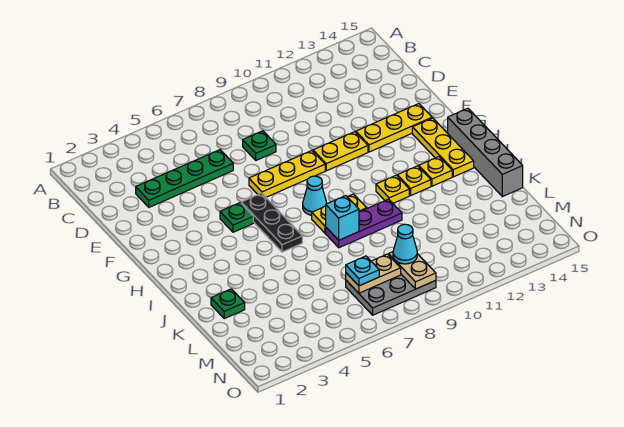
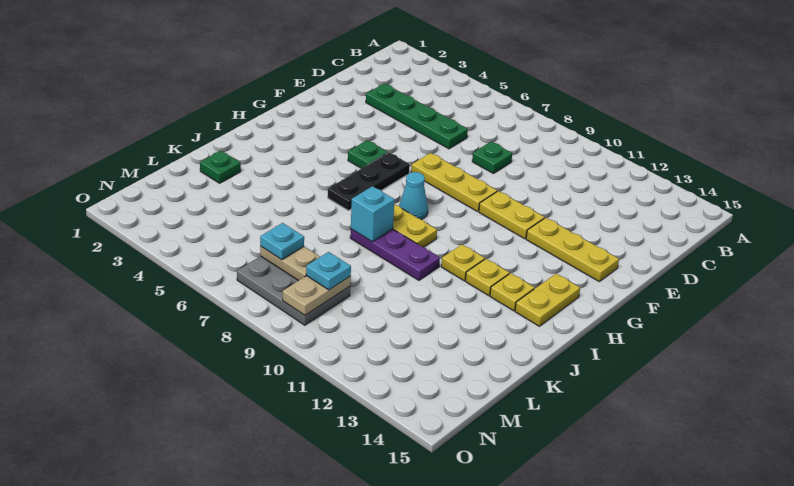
yellow plate G14:I14 level 1 -> yellow plate H14:I14 level 1
grey brick H15:K15 level 1 -> none
cyan cone M9 level 3 -> cyan plate M9 level 3

